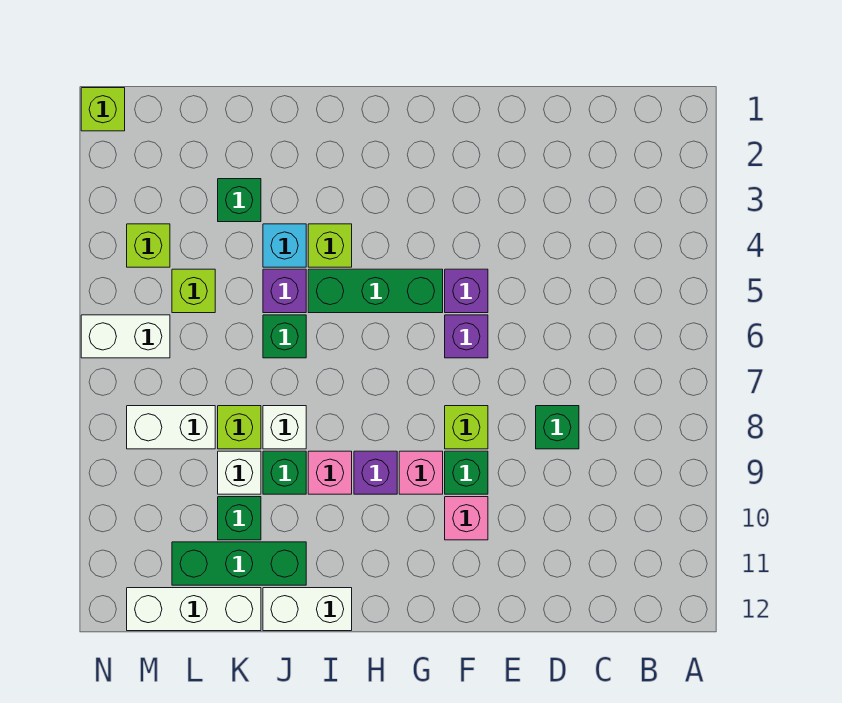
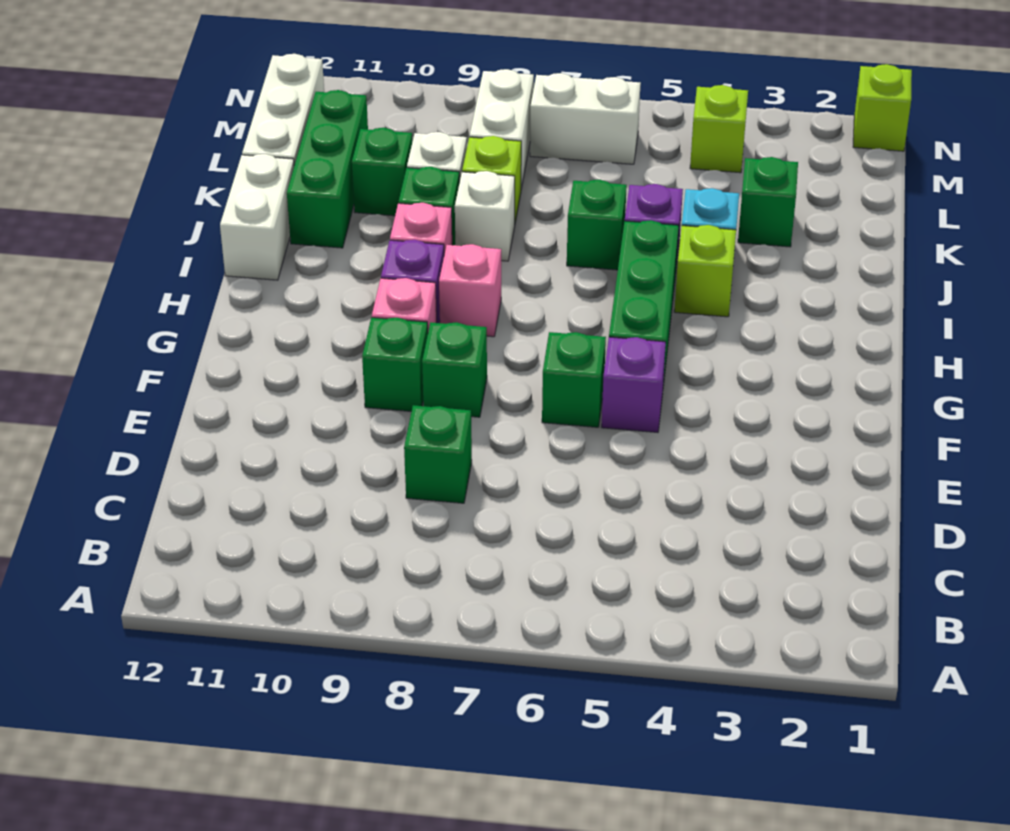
purple brick F6 level 1 -> green brick F6 level 1
lime brick F8 level 1 -> green brick F8 level 1
pink brick F10 level 1 -> pink brick H8 level 1
lime brick L5 level 1 -> none
white brick M6:N6 level 1 -> white brick M6:M7 level 1

